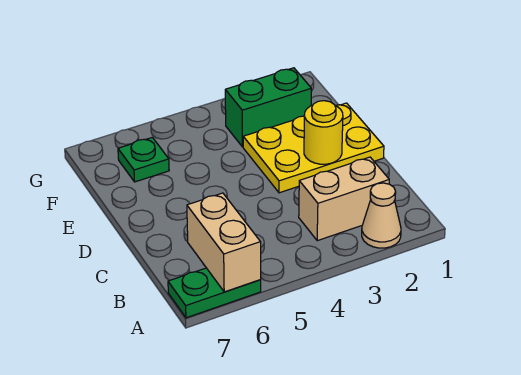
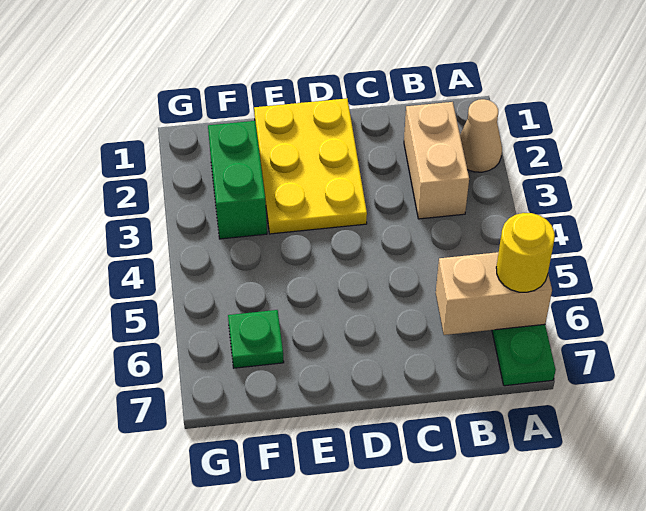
yellow round brick D2 level 2 -> yellow round brick A6 level 3

